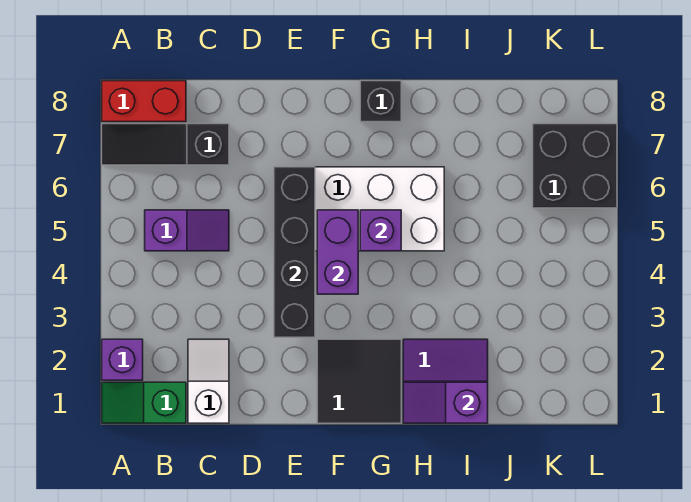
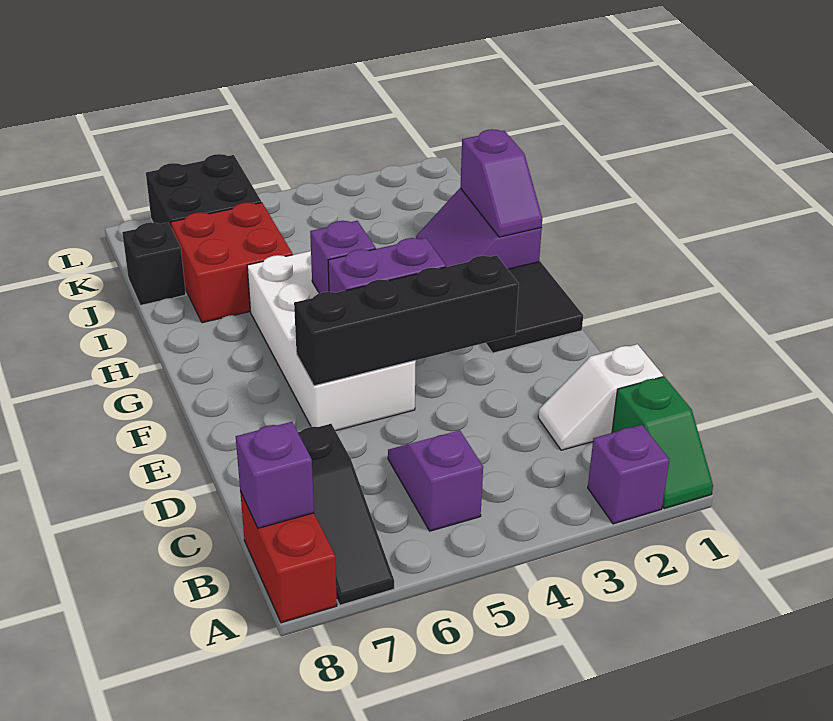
none -> purple brick B8 level 2
black brick G8 level 1 -> black brick J8 level 1
none -> red brick I6:J7 level 1

